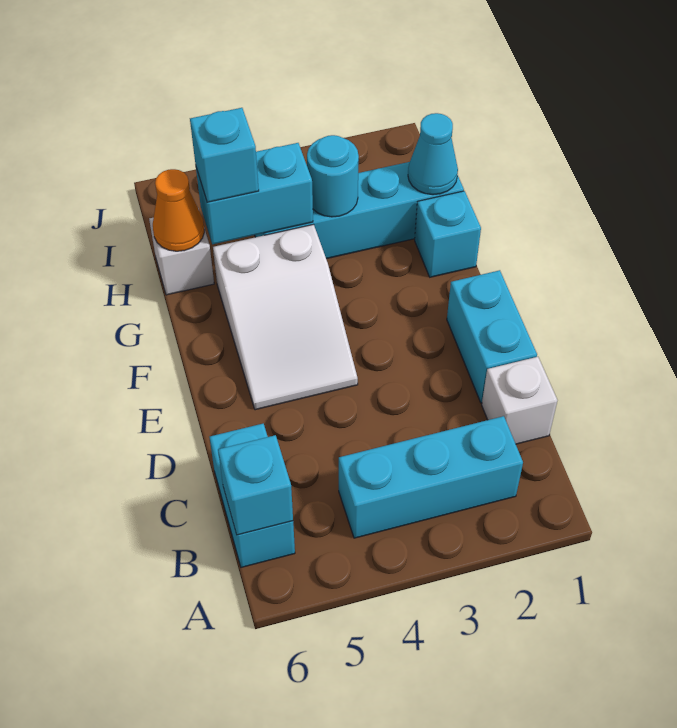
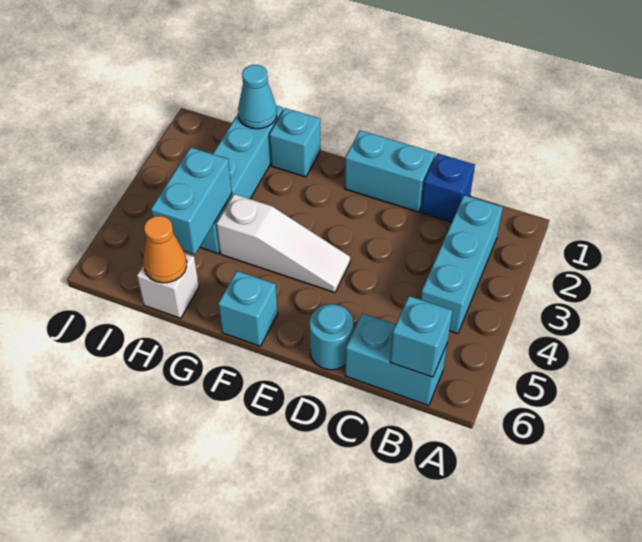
white brick C1 level 1 -> blue brick C1 level 1
white slope E4:G5 level 1 top G -> white slope E4:G4 level 1 top G
cyan round brick H3 level 2 -> cyan round brick D6 level 1
cyan brick H5 level 3 -> cyan brick F6 level 1

